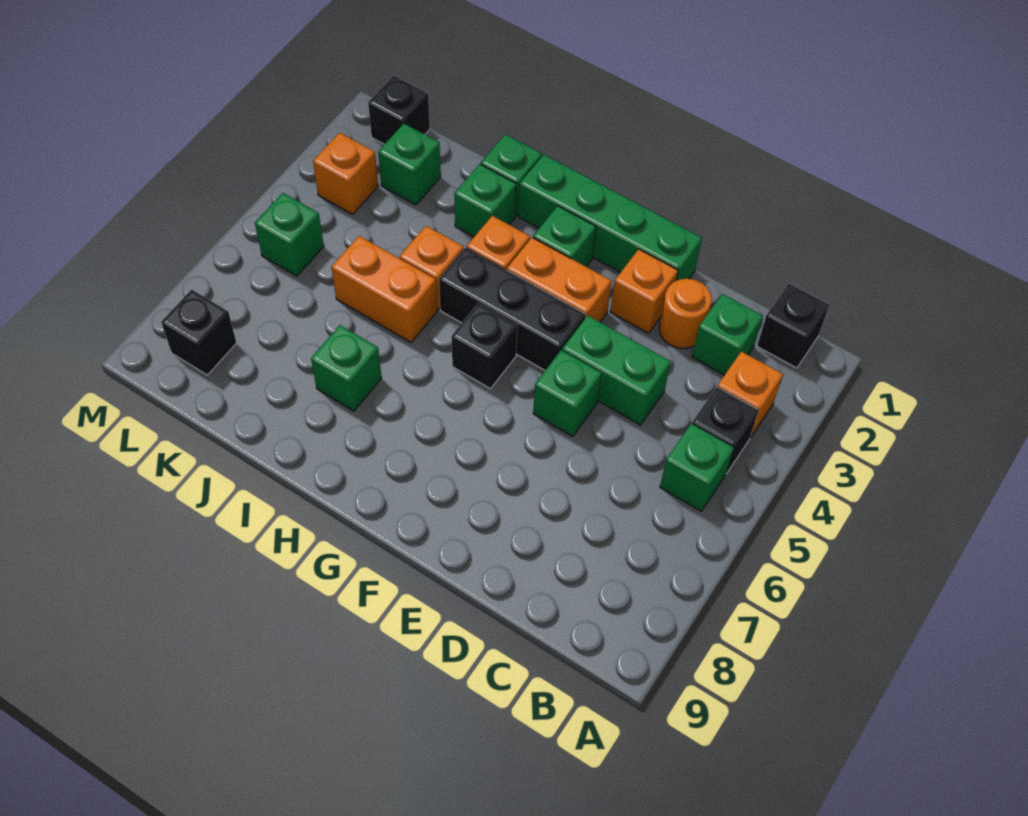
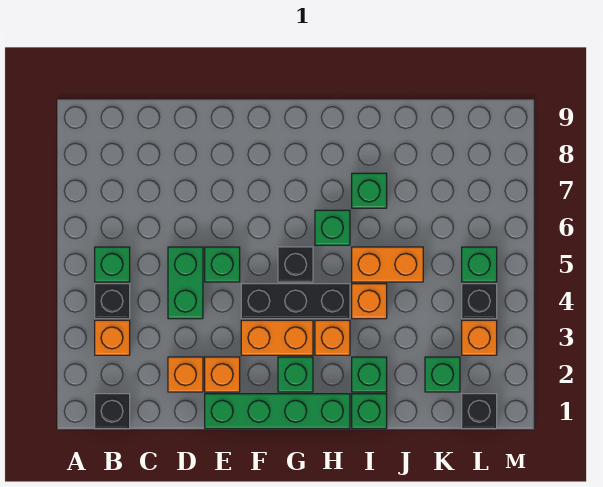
green brick C2 level 1 -> green brick H6 level 1
orange round brick D2 level 1 -> orange brick D2 level 1
green brick D4:E4 level 1 -> green brick D4:D5 level 1
black brick L8 level 1 -> black brick L4 level 1

